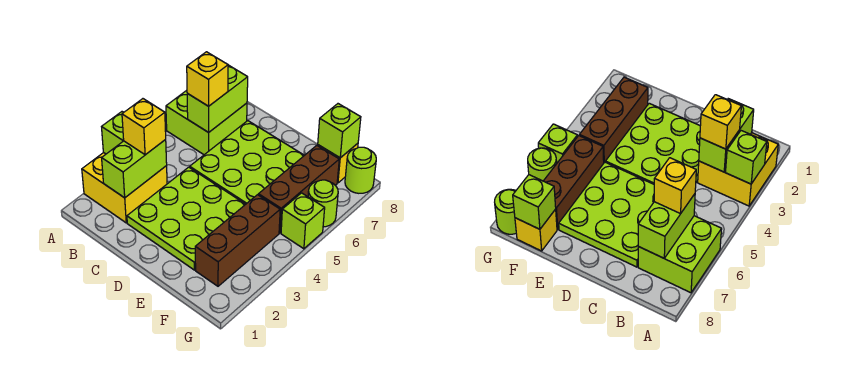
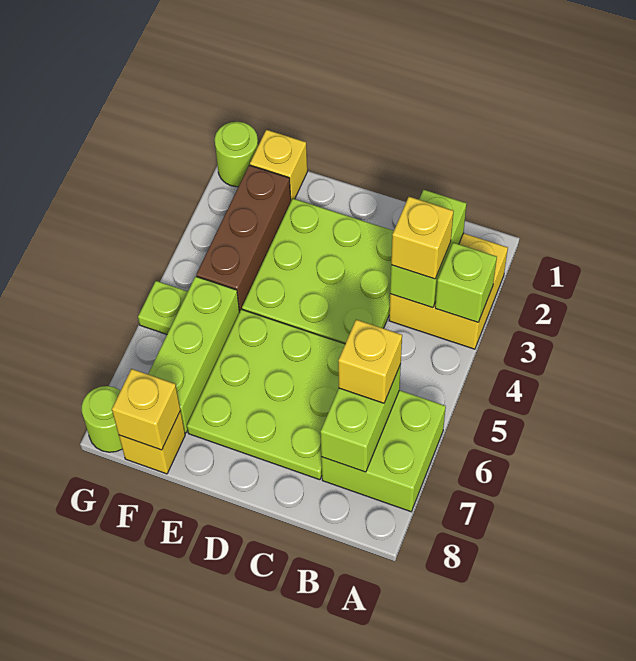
none -> yellow brick F1 level 1
brown brick F5:F7 level 1 -> lime brick F5:F7 level 1
lime brick F8 level 2 -> yellow brick F8 level 2
lime brick G5 level 1 -> lime plate G5 level 1
lime round brick G6 level 1 -> lime round brick G1 level 1

